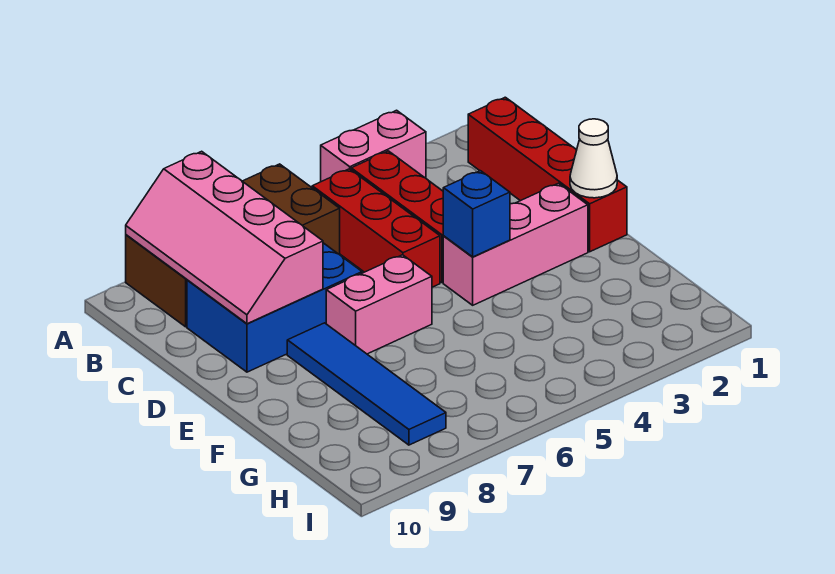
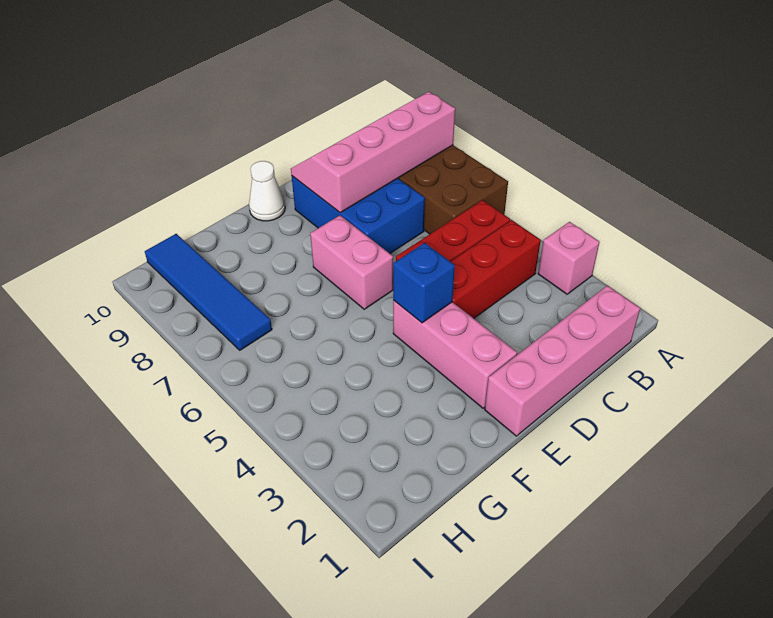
pink brick A3:A4 level 1 -> pink brick A3 level 1
red brick B1:E1 level 1 -> pink brick B1:E1 level 1
white cone E1 level 2 -> white cone E10 level 1
blue tile E8:H8 level 1 -> blue tile H7:H10 level 1

